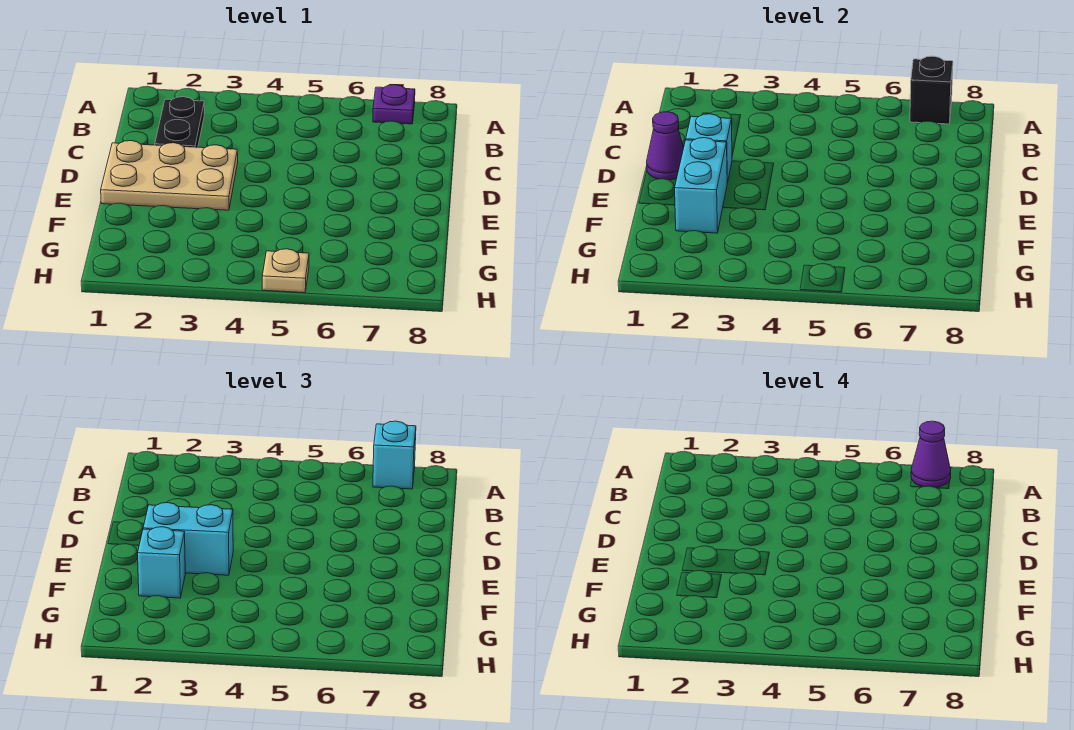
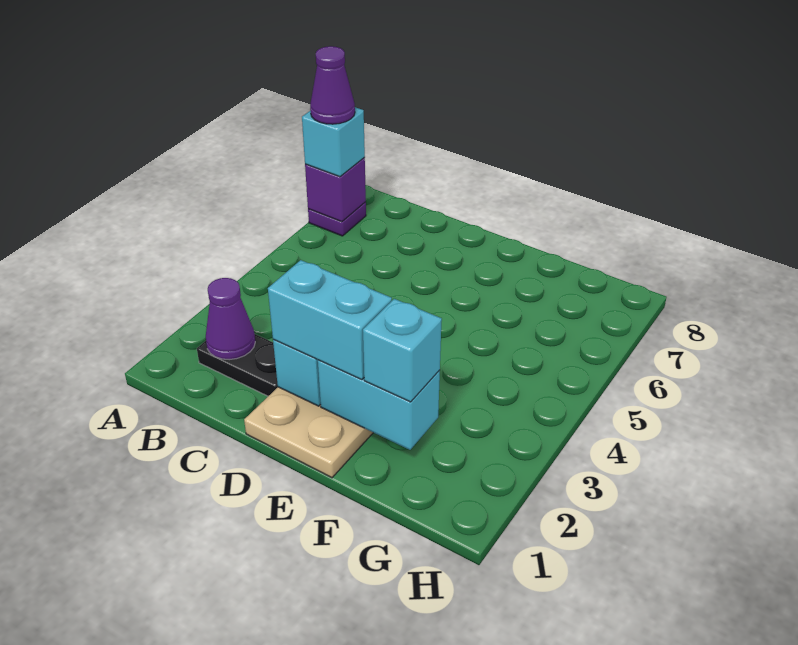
black brick A7 level 2 -> purple brick A7 level 2
purple cone D1 level 2 -> purple cone B2 level 2
cyan brick E2:E3 level 3 -> cyan brick D2:E2 level 3
tan plate H5 level 1 -> none

